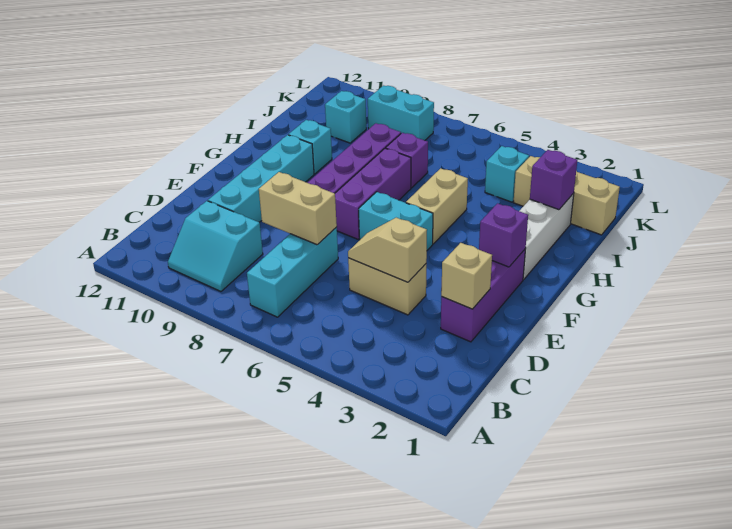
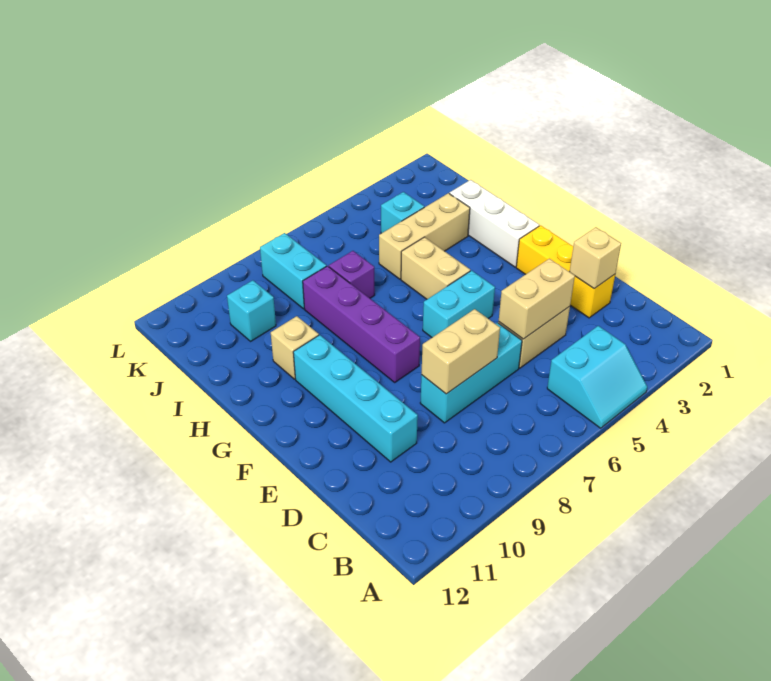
cyan brick B7:D7 level 1 -> cyan brick D6:D8 level 1
cyan slope B9:C10 level 1 top C -> cyan slope A4:B5 level 1 top B
purple brick D2:F2 level 1 -> yellow brick D2:F2 level 1
tan slope D4:D5 level 2 top 4 -> tan brick D4:D5 level 2
purple brick F2 level 2 -> none
purple brick F7:H7 level 1 -> none
cyan brick H10 level 1 -> tan brick H10 level 1
purple brick I2 level 2 -> none
tan brick J1:J3 level 1 -> tan brick I3:I5 level 1
cyan brick K8:K9 level 1 -> cyan brick J8:K8 level 1

